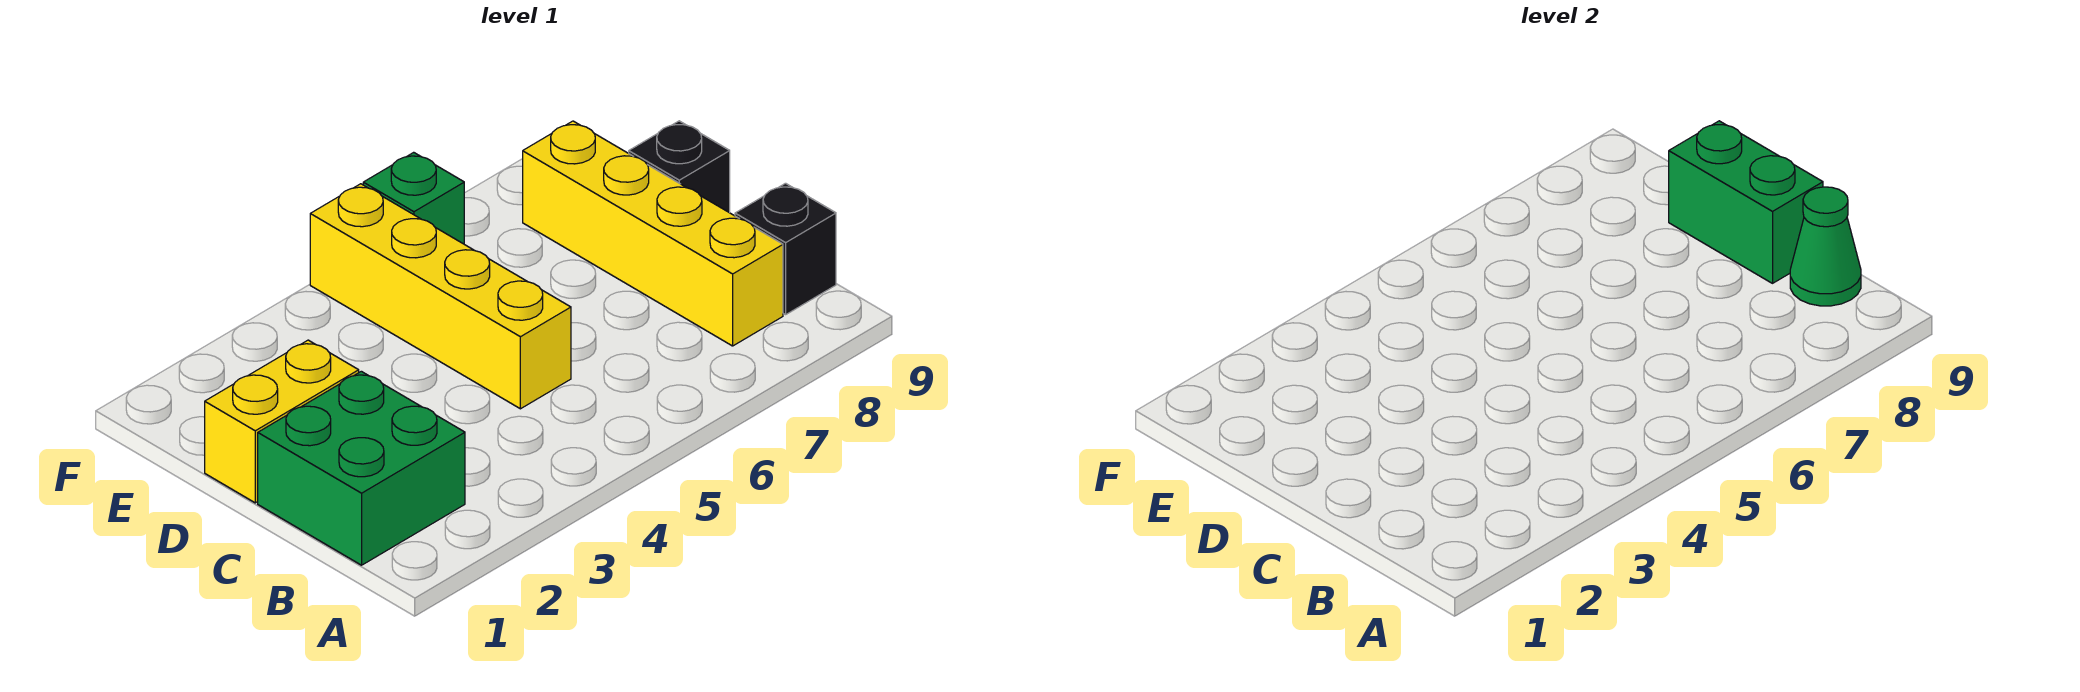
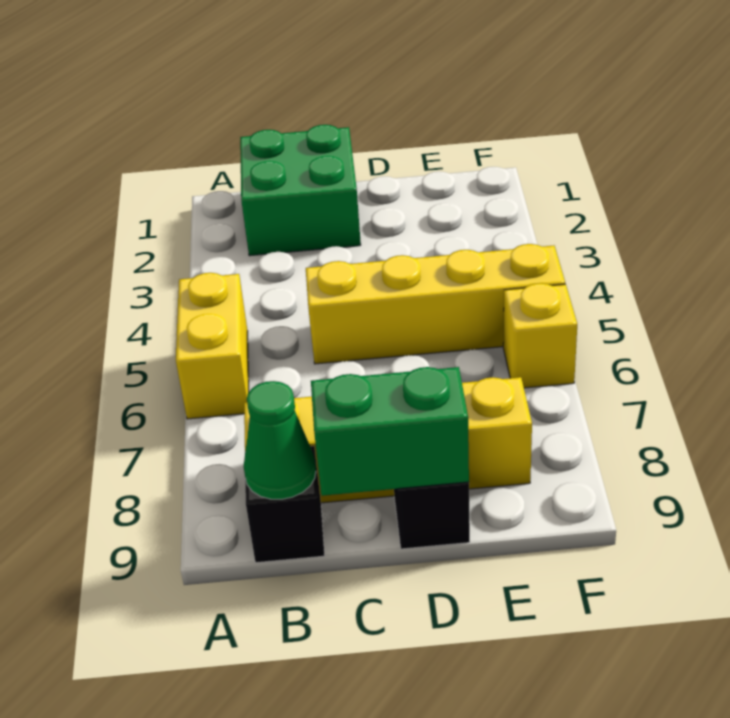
yellow brick D1:D2 level 1 -> yellow brick A5:A6 level 1
green brick F6 level 1 -> yellow brick F6 level 1

